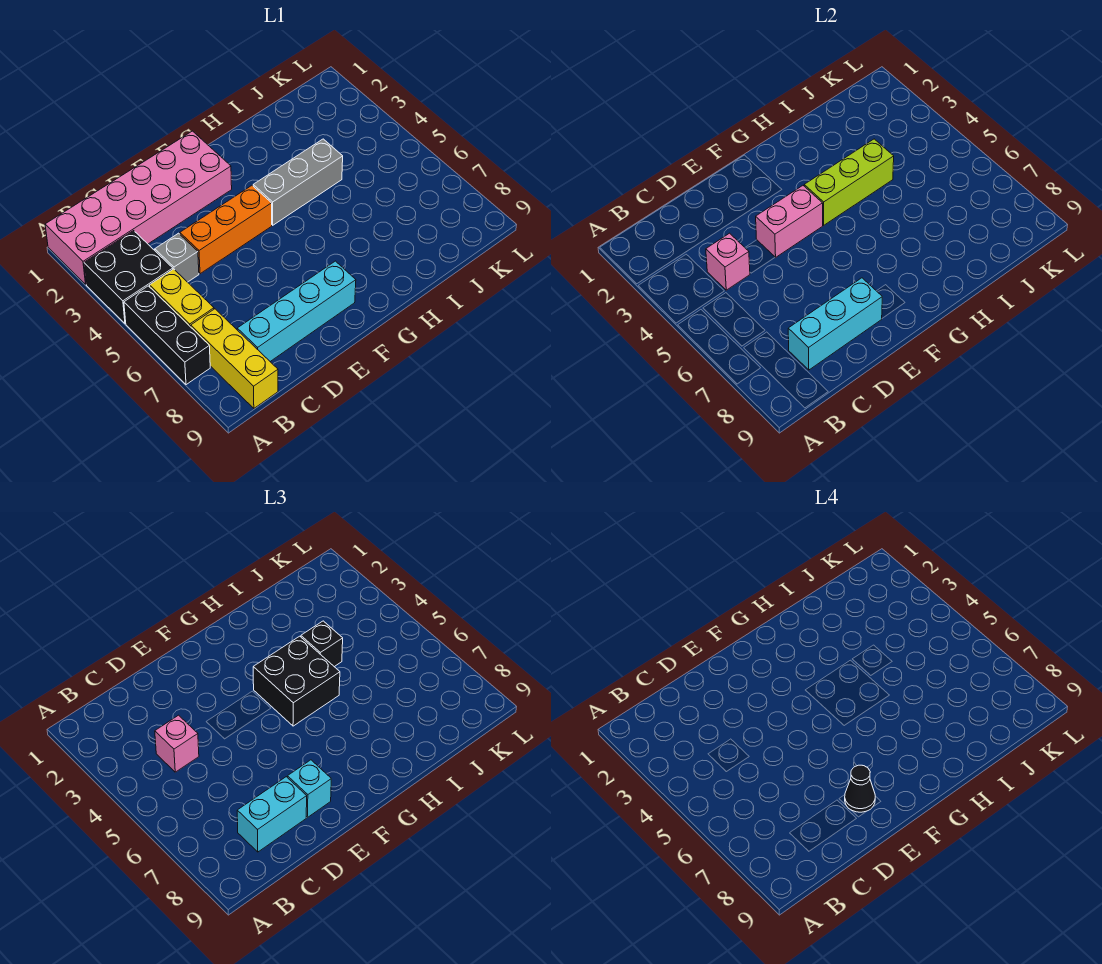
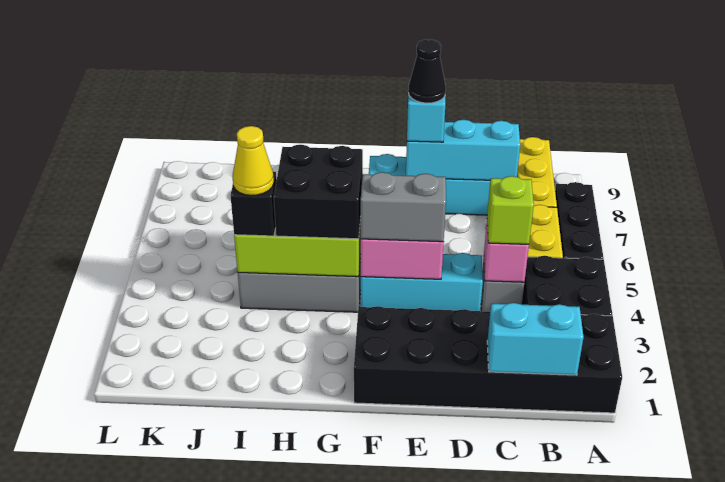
pink brick A1:F2 level 1 -> black brick A1:F2 level 1
pink brick C4 level 3 -> lime brick C4 level 3
cyan brick C8:D8 level 3 -> cyan brick B1:C1 level 2
orange brick D4:F4 level 1 -> cyan brick D4:F4 level 1
none -> grey brick E4:F4 level 3
none -> yellow cone I4 level 4

